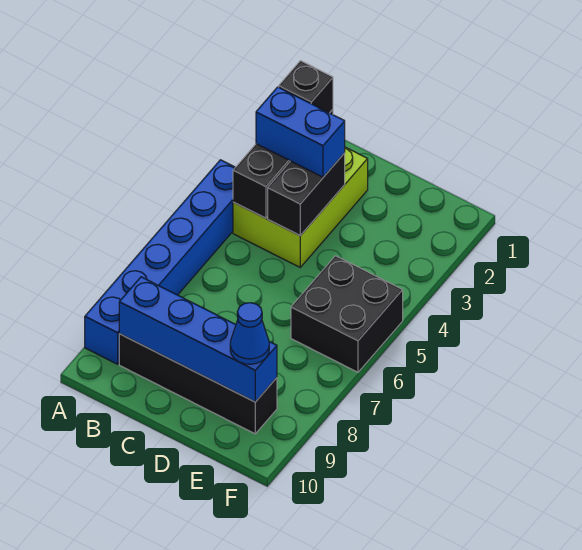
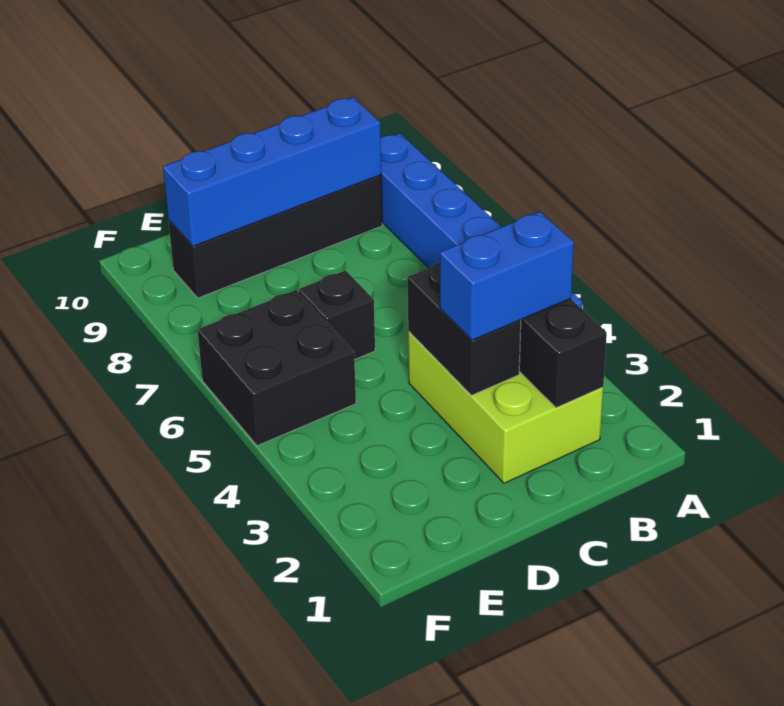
black brick B2 level 3 -> black brick D6 level 1
blue cone E9 level 3 -> none

